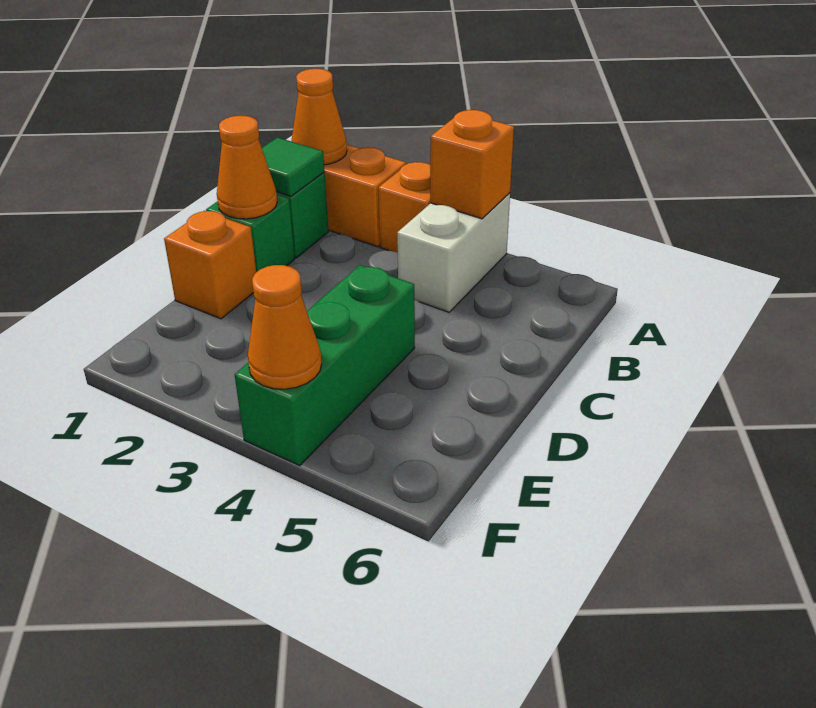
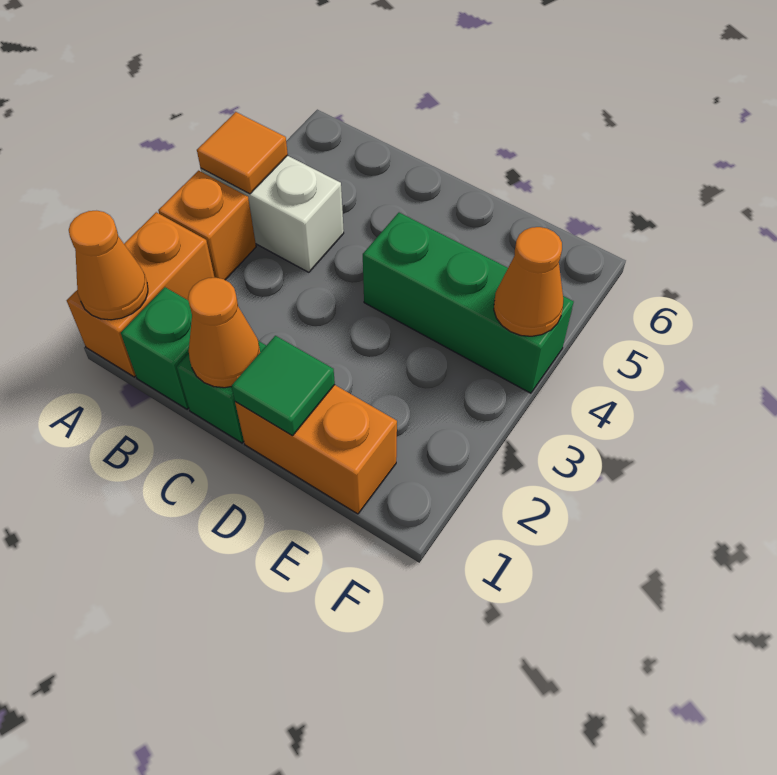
orange brick A4 level 2 -> orange tile A4 level 2
green tile B1 level 2 -> green tile D1 level 2
orange brick D1 level 1 -> orange brick D1:E1 level 1

